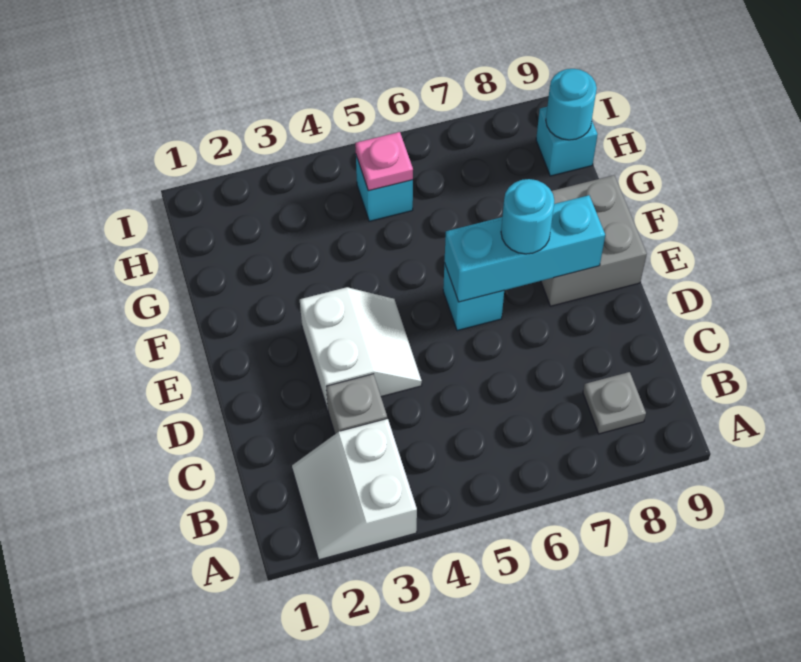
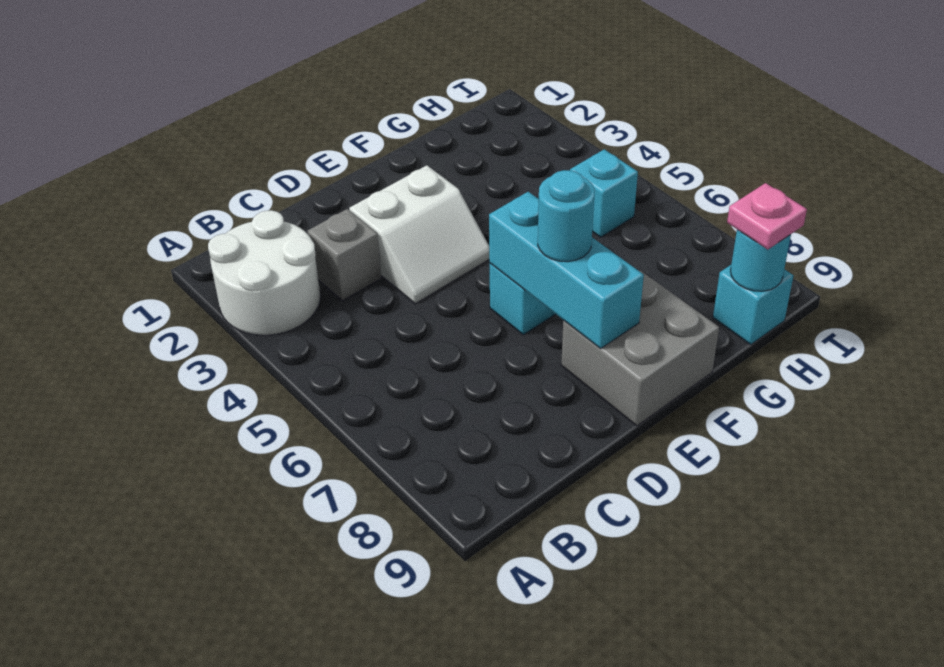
white slope A2:B3 level 1 top 3 -> white round brick A2:B3 level 1
grey plate B8 level 1 -> none
pink plate H5 level 2 -> pink plate H9 level 3

